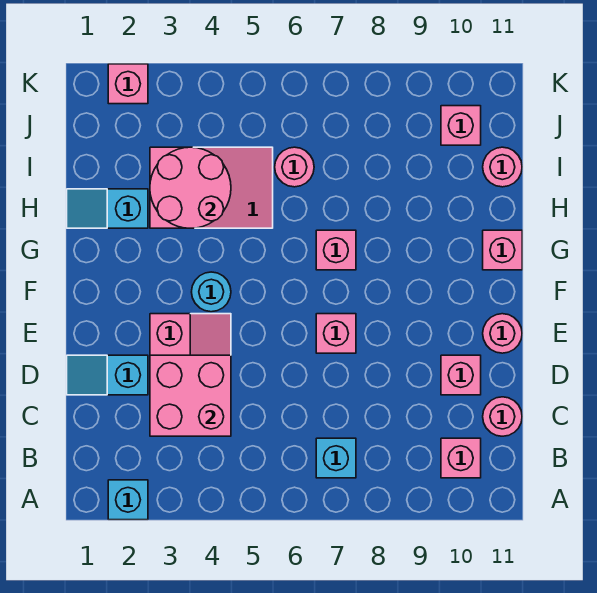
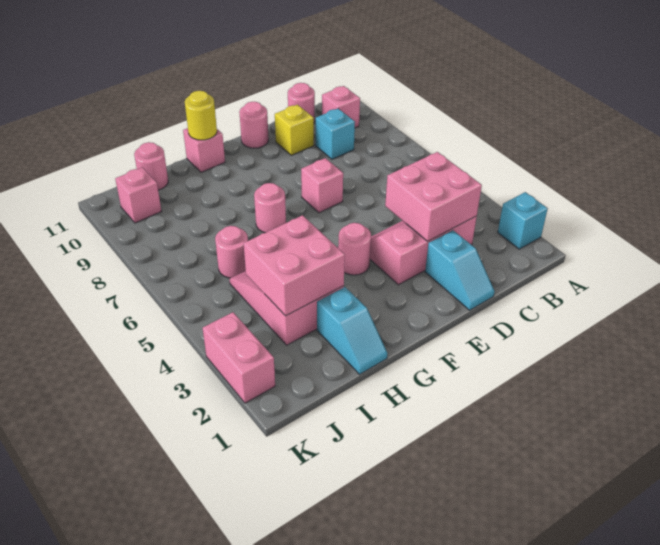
cyan brick B7 level 1 -> cyan brick C9 level 1
pink brick D10 level 1 -> yellow brick D10 level 1
cyan round brick F4 level 1 -> pink round brick F4 level 1
pink brick G7 level 1 -> pink round brick G7 level 1
none -> yellow round brick G11 level 2
pink round brick H3:I4 level 2 -> pink brick H3:I4 level 2
pink brick K2 level 1 -> pink brick K2:K3 level 1

